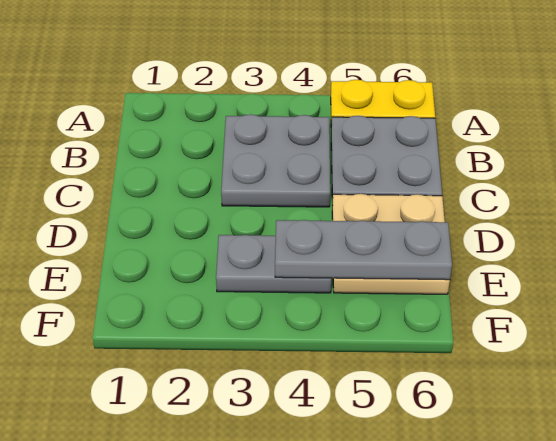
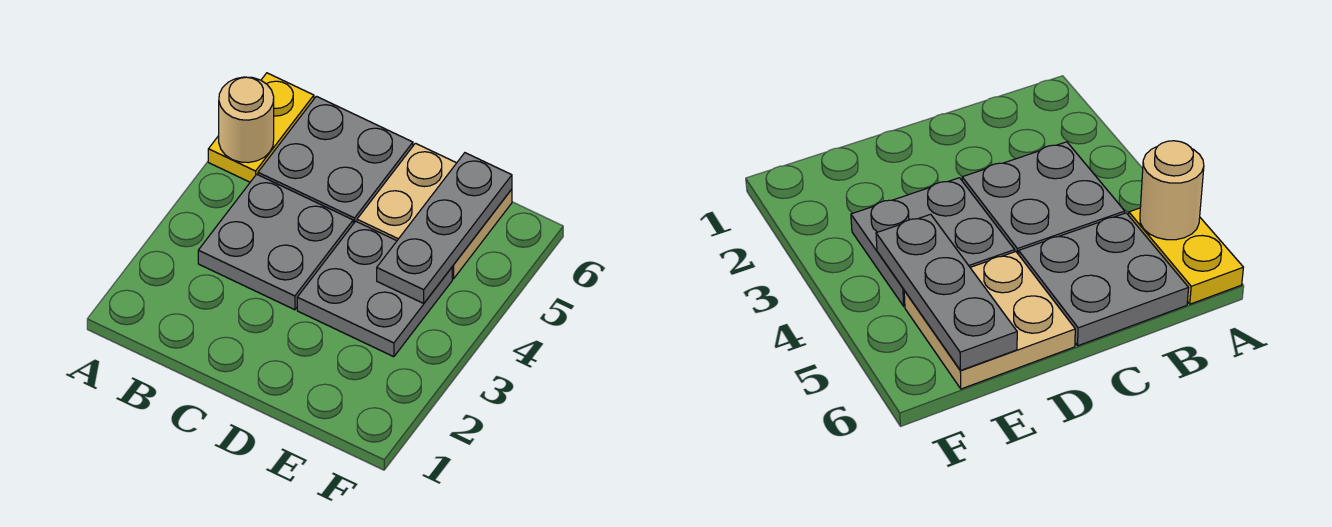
none -> tan round brick A5 level 2
grey plate E3:E4 level 1 -> grey plate D3:E4 level 1

